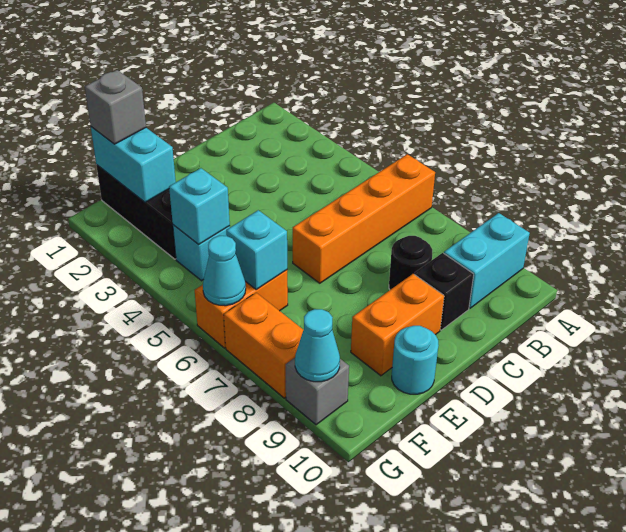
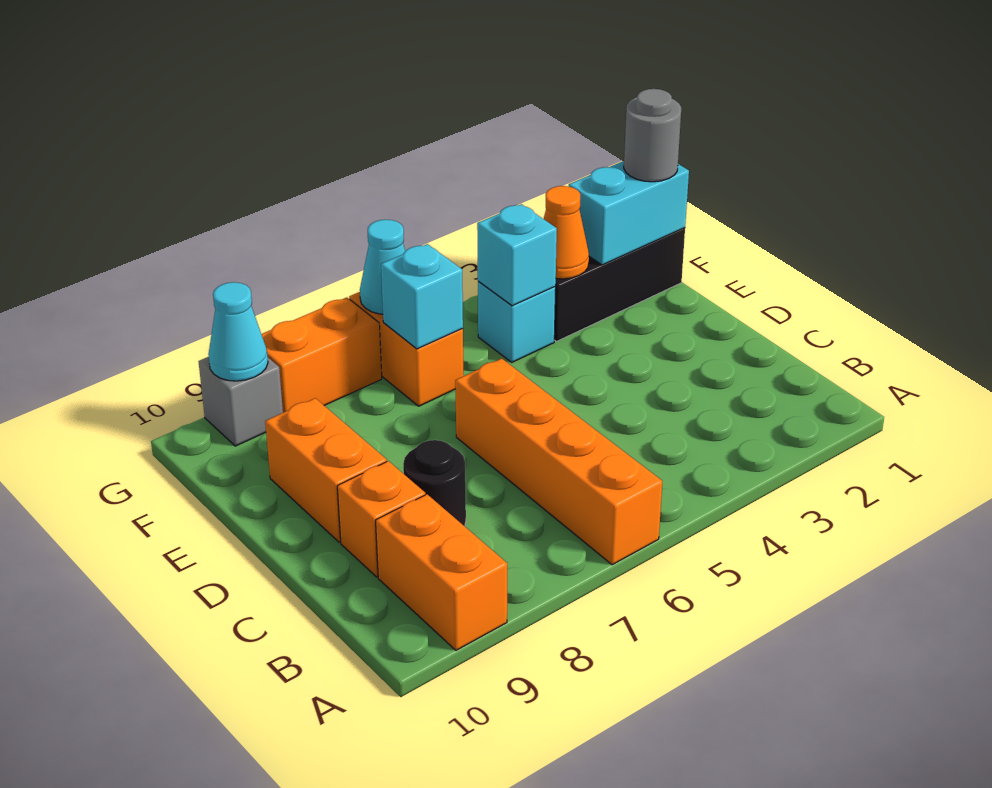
cyan brick A9:B9 level 1 -> orange brick A9:B9 level 1
black brick C9 level 1 -> orange brick C9 level 1
cyan round brick E10 level 1 -> none
grey brick F1 level 3 -> grey round brick F1 level 3
none -> orange cone F3 level 2

